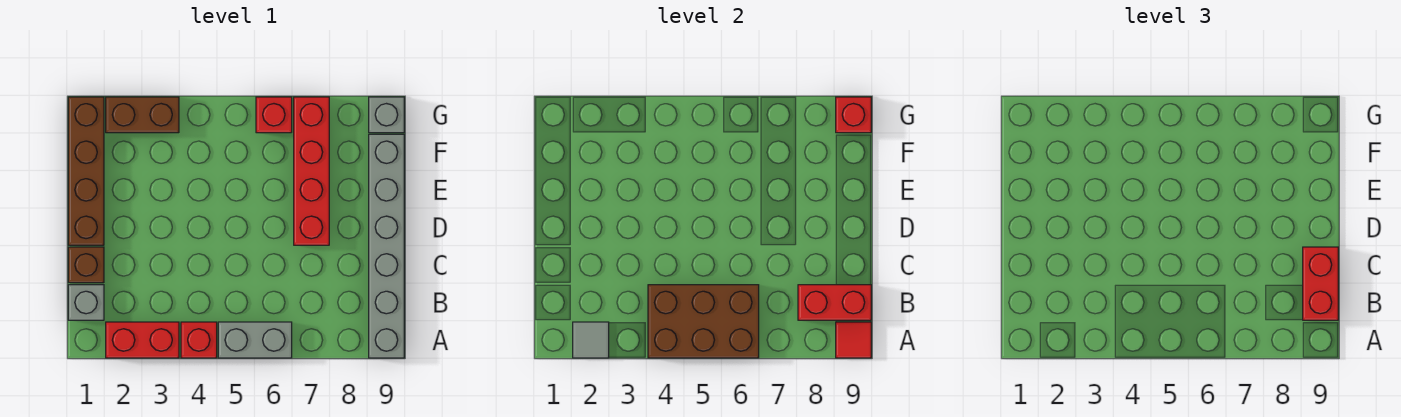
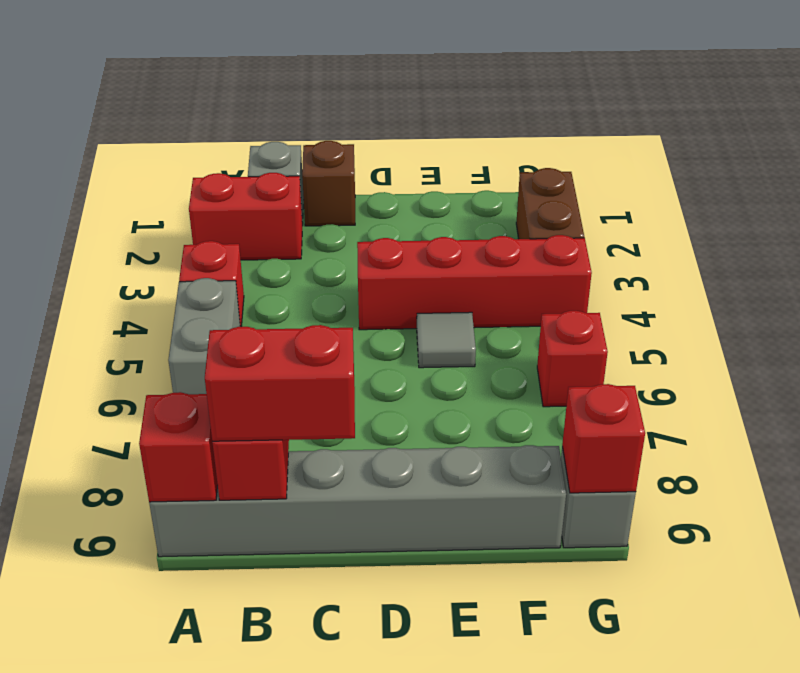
red brick A2:A3 level 1 -> red brick A2:B2 level 1
grey tile A2 level 2 -> grey tile E5 level 1
brown brick A4:B6 level 2 -> none
red tile A9 level 2 -> red brick A9 level 2
brown brick D1:G1 level 1 -> none
red brick D7:G7 level 1 -> red brick D4:G4 level 1

